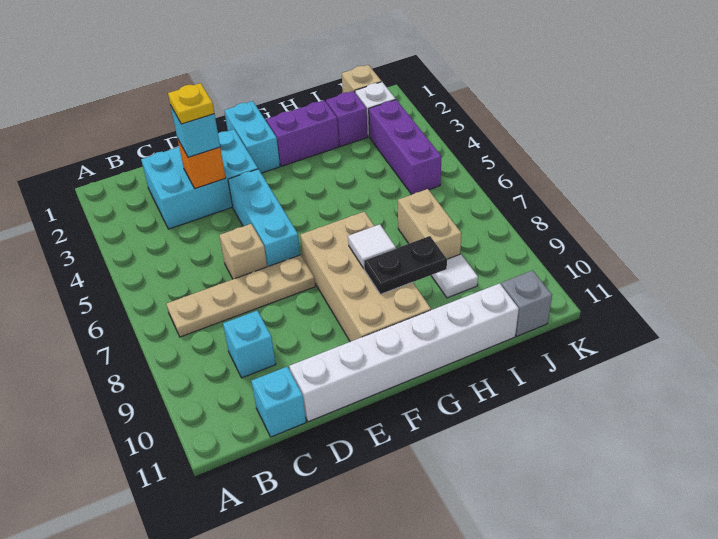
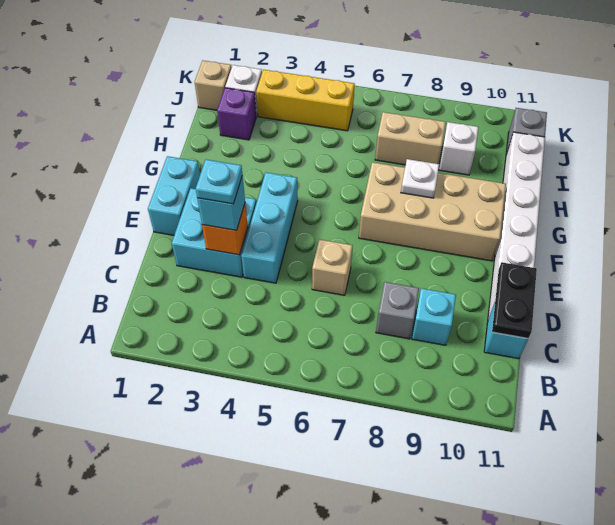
tan plate B7:E7 level 1 -> none
cyan brick C2:E3 level 1 -> cyan brick D2:E3 level 1
none -> grey brick C8 level 1
yellow plate D3 level 4 -> cyan plate D3 level 4
cyan brick E4:E6 level 1 -> cyan brick D4:F4 level 1
cyan brick F1:F2 level 1 -> cyan brick E1:F1 level 1
purple brick G2:H2 level 1 -> none
white tile G8 level 2 -> white plate G8 level 2
black plate G9:H9 level 2 -> black plate C11:D11 level 2
white tile I9 level 1 -> white brick I9 level 1
purple brick J3:J5 level 1 -> yellow brick J3:J5 level 1

